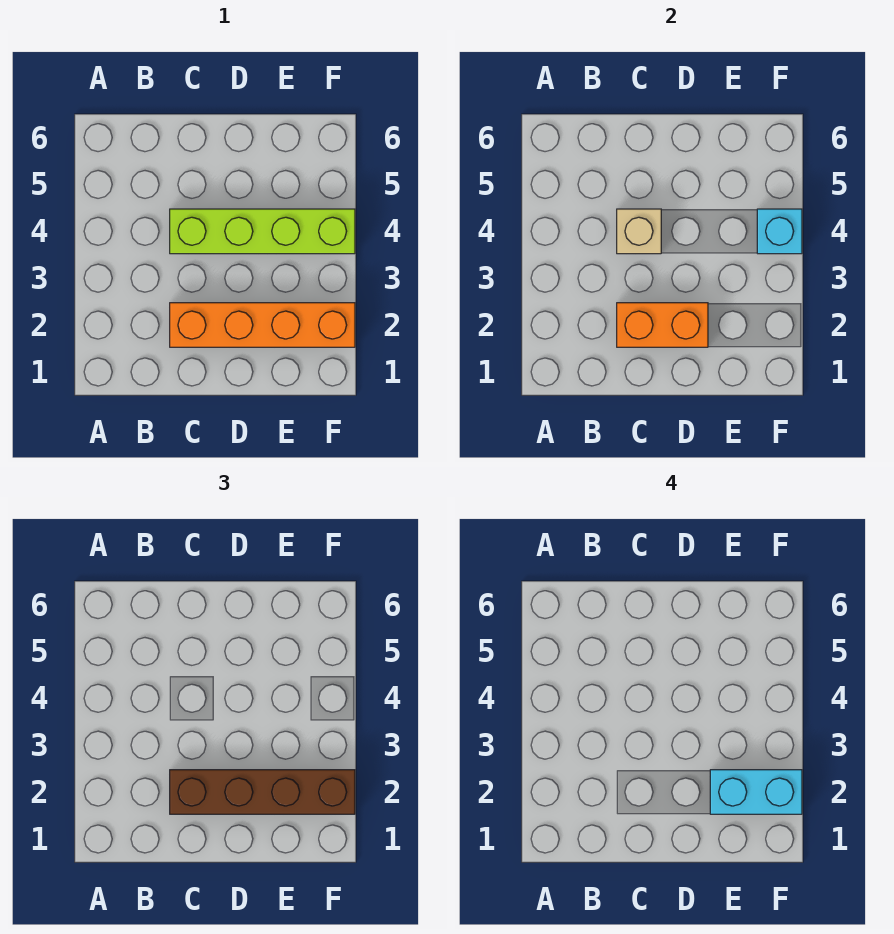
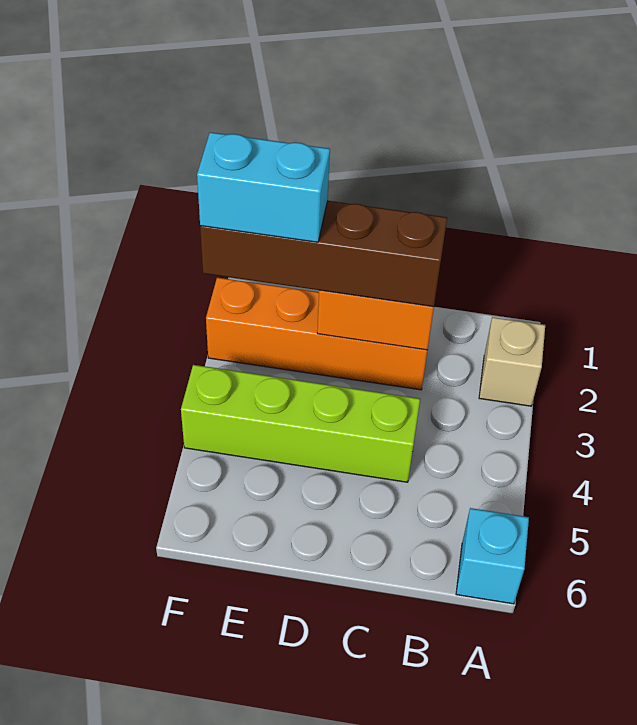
tan brick C4 level 2 -> tan brick A2 level 1
cyan brick F4 level 2 -> cyan brick A6 level 1

